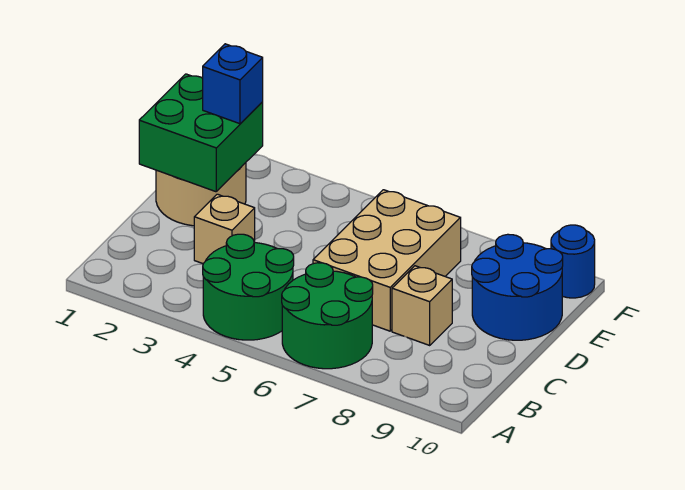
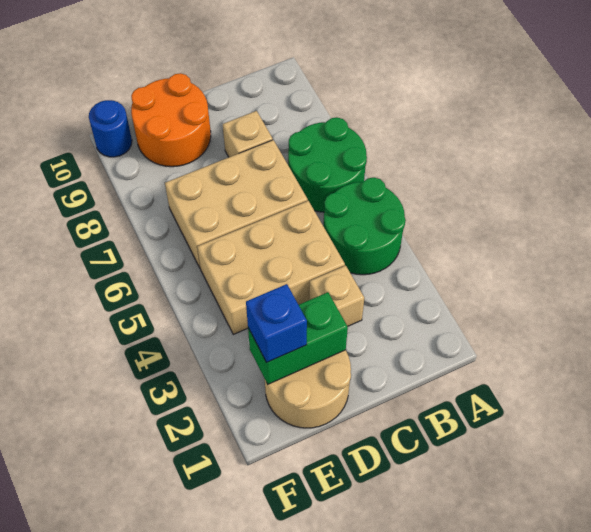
none -> tan brick C4:E5 level 1
green brick D1:E2 level 2 -> green brick D2:E2 level 2
blue round brick D9:E10 level 1 -> orange round brick D9:E10 level 1

